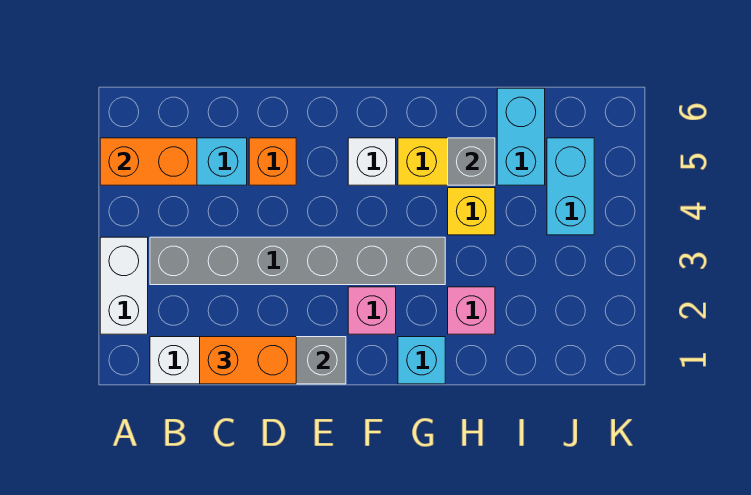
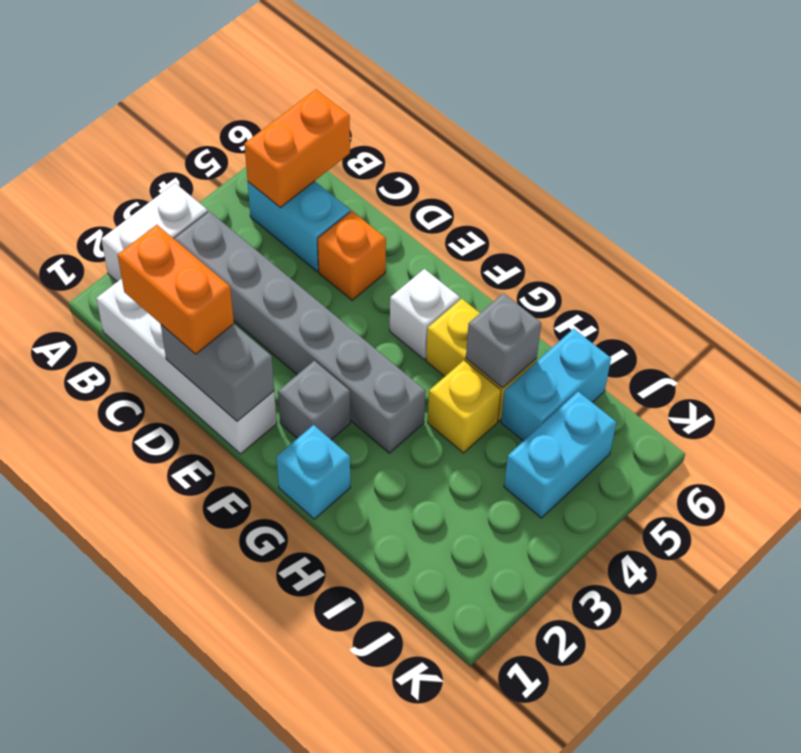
orange brick A5:B5 level 2 -> orange brick B5:B6 level 2
pink brick F2 level 1 -> grey brick F2 level 1
pink brick H2 level 1 -> none

